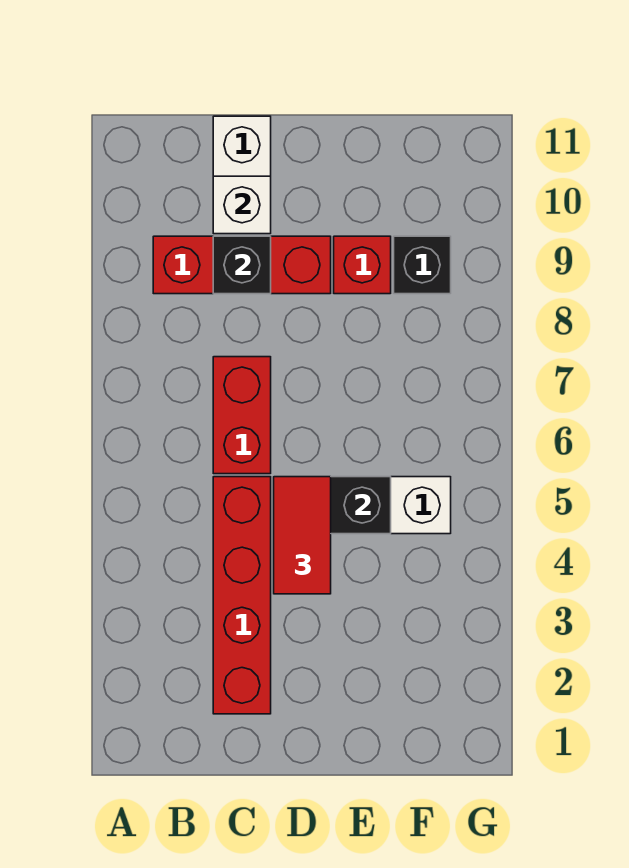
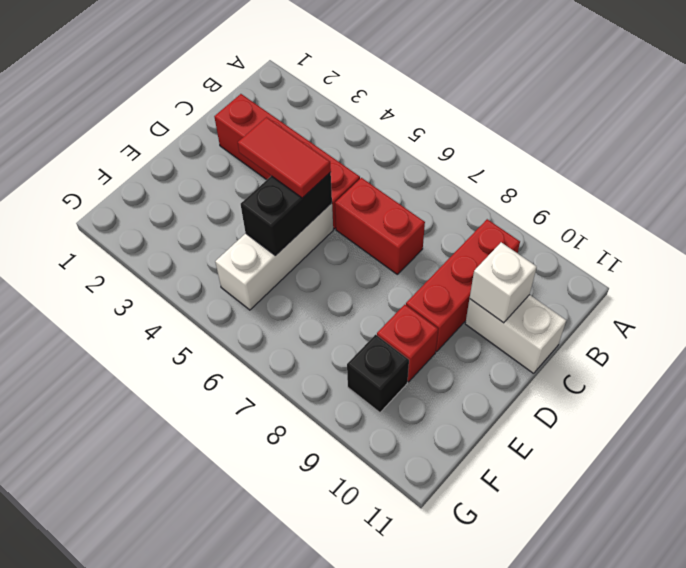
black brick C9 level 2 -> none

